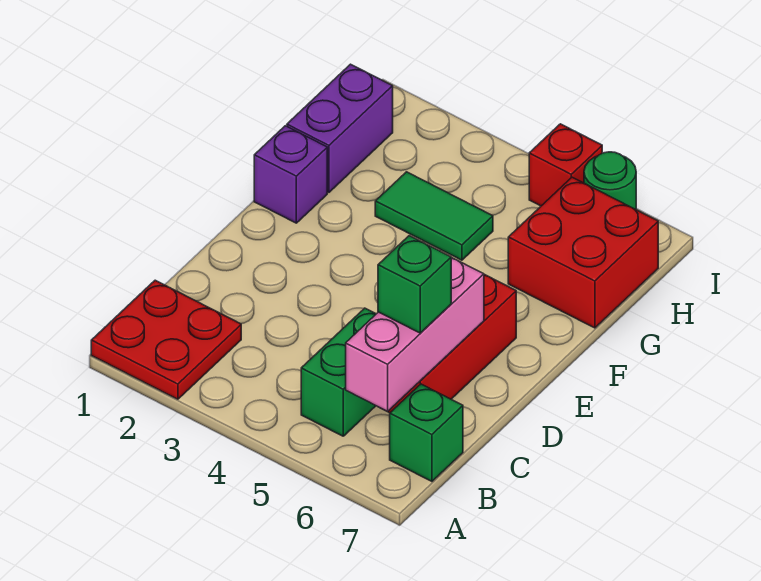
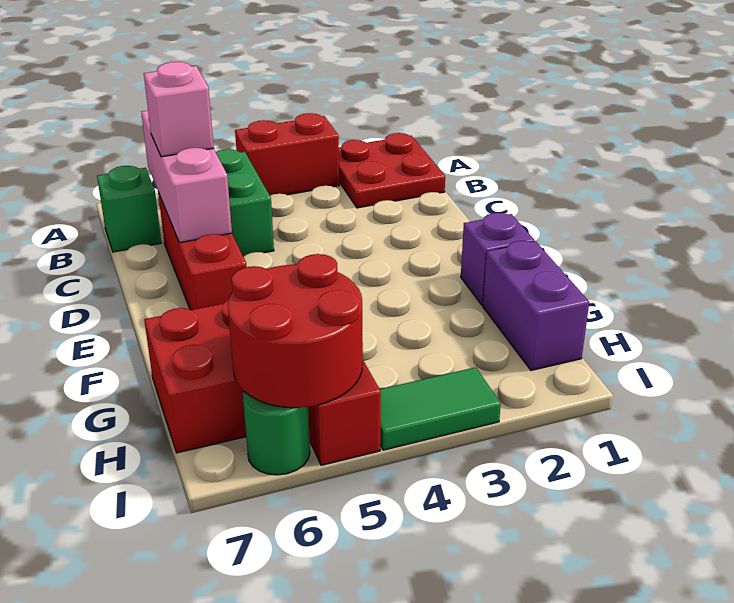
none -> red brick A3:A4 level 1
green brick C6 level 3 -> pink brick C6 level 3
green tile G3:G4 level 1 -> green tile I3:I4 level 1
none -> red round brick H5:I6 level 2

